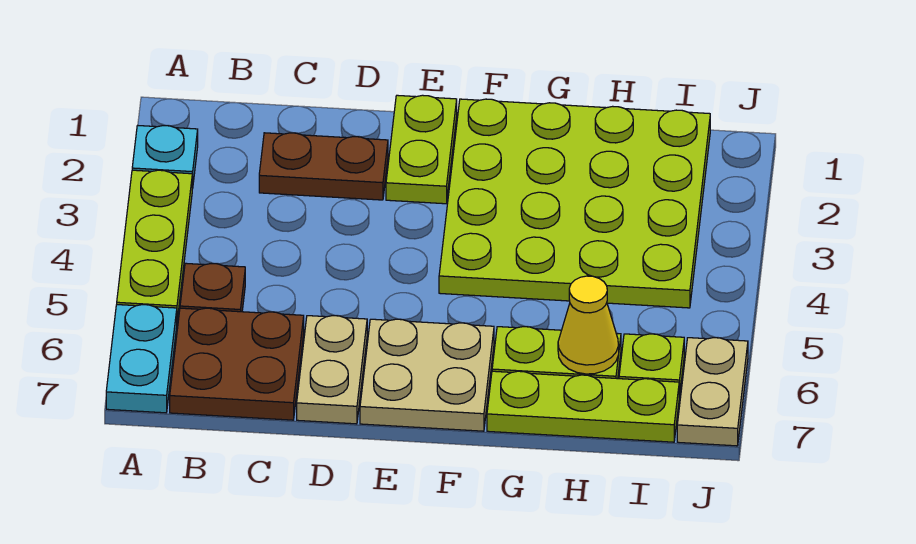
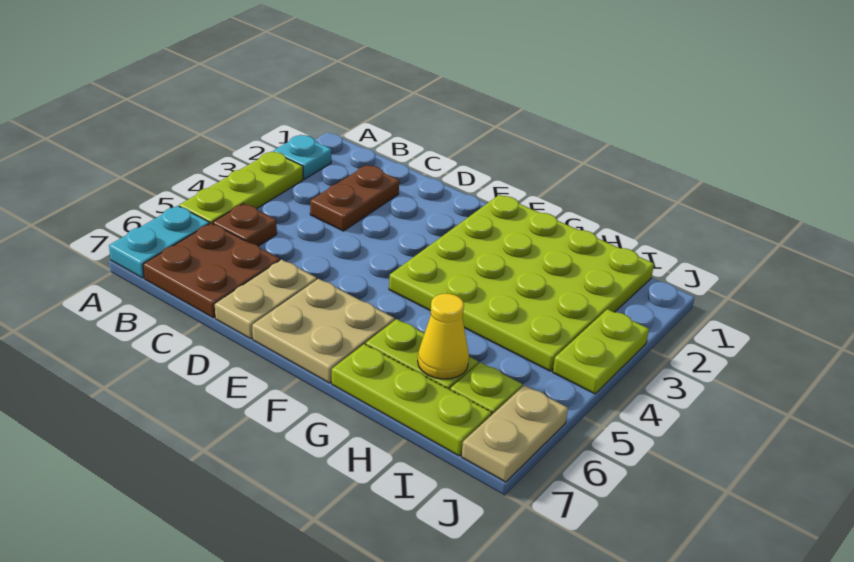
brown plate C2:D2 level 1 -> brown plate C2:C3 level 1
lime plate E1:E2 level 1 -> lime plate J3:J4 level 1

